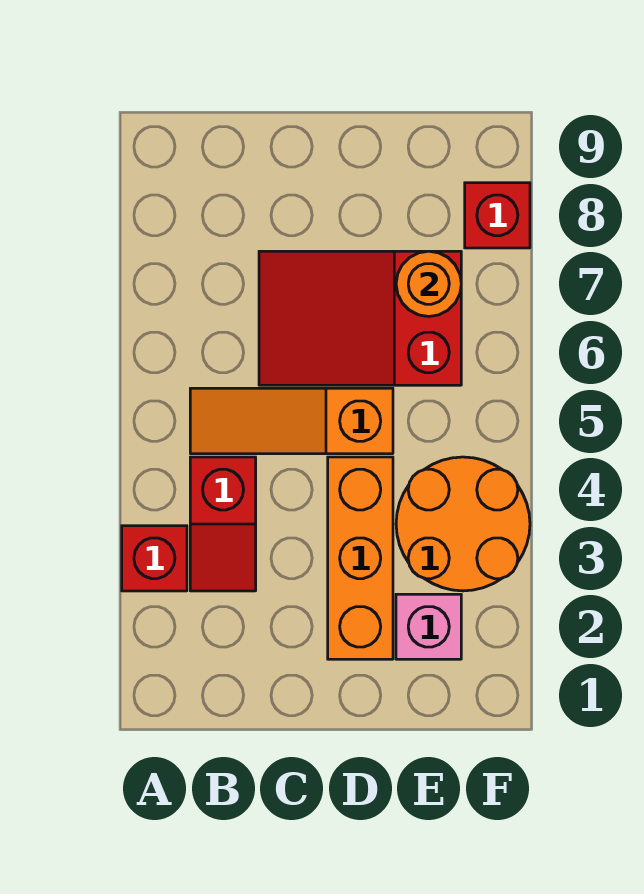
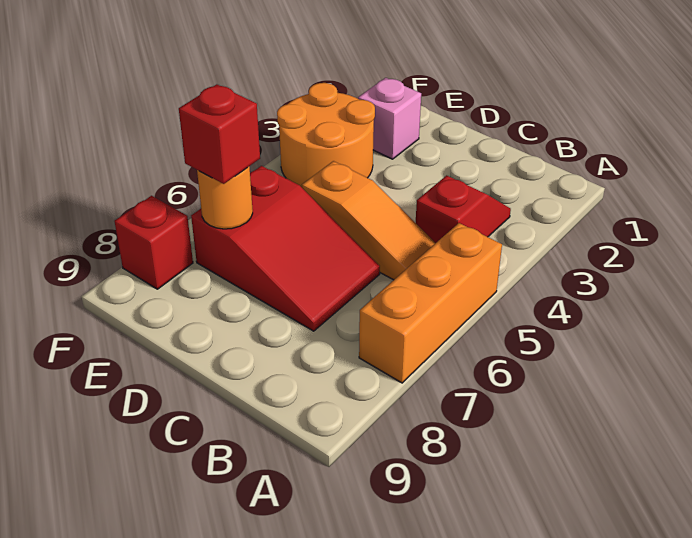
red brick A3 level 1 -> red brick E7 level 3
orange brick D2:D4 level 1 -> orange brick A5:A7 level 1

